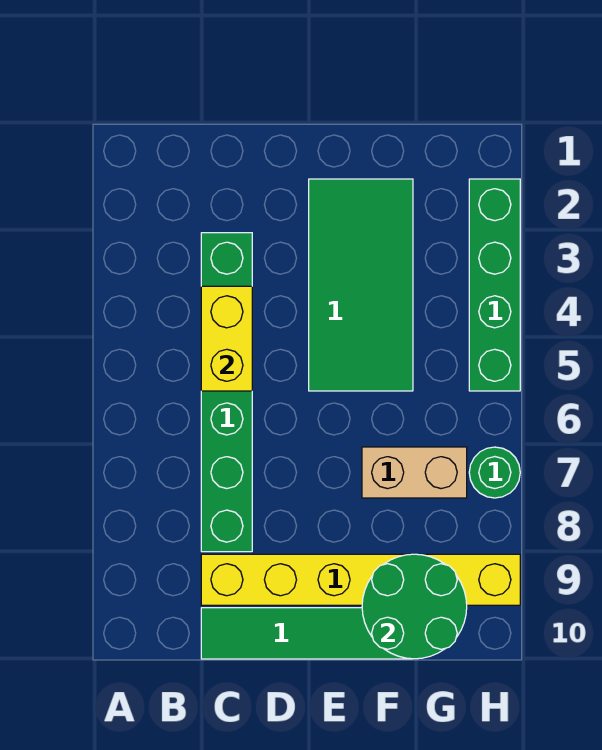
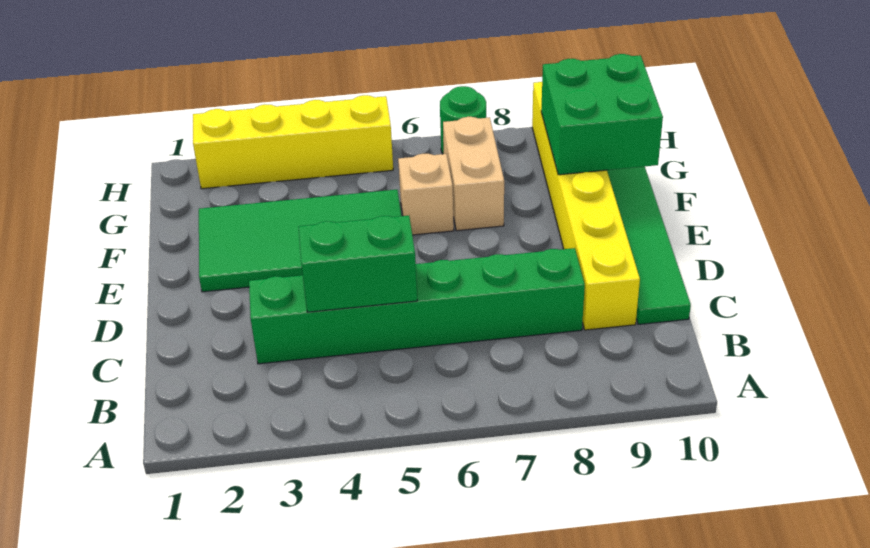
yellow brick C4:C5 level 2 -> green brick C4:C5 level 2
none -> tan brick F6 level 1
green round brick F9:G10 level 2 -> green brick F9:G10 level 2
green brick H2:H5 level 1 -> yellow brick H2:H5 level 1

